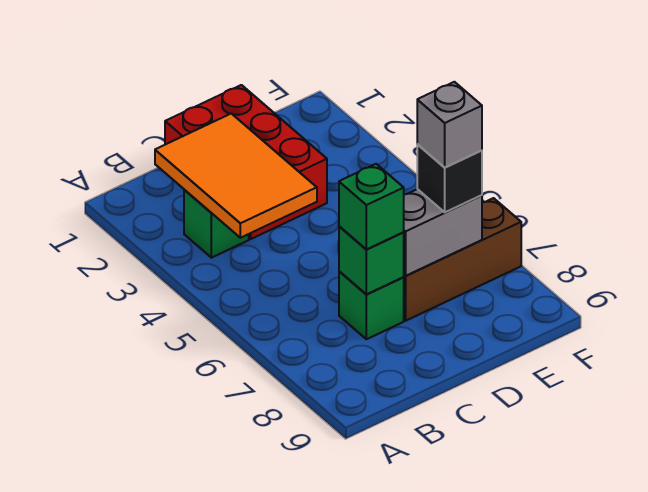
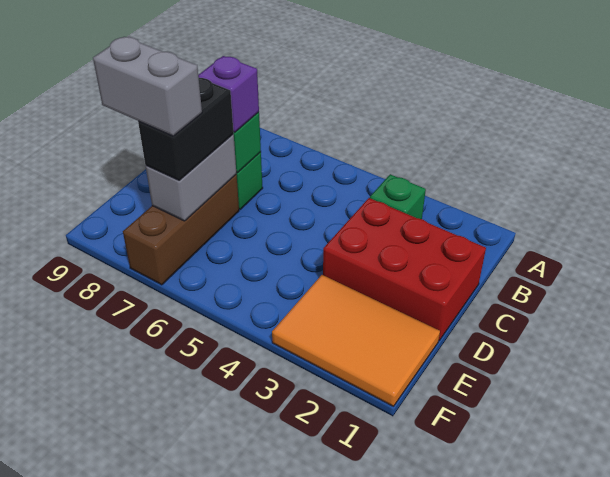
orange tile B2:C4 level 2 -> orange tile E1:F3 level 1
green brick C7 level 3 -> purple brick C7 level 3
black brick E7 level 3 -> black brick D7:E7 level 3
grey brick E7 level 4 -> grey brick E7:E8 level 4

